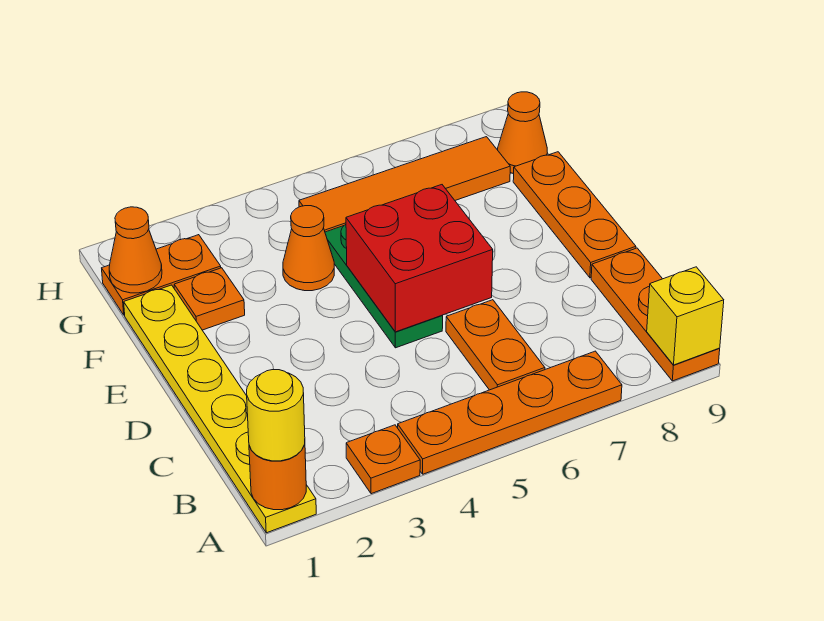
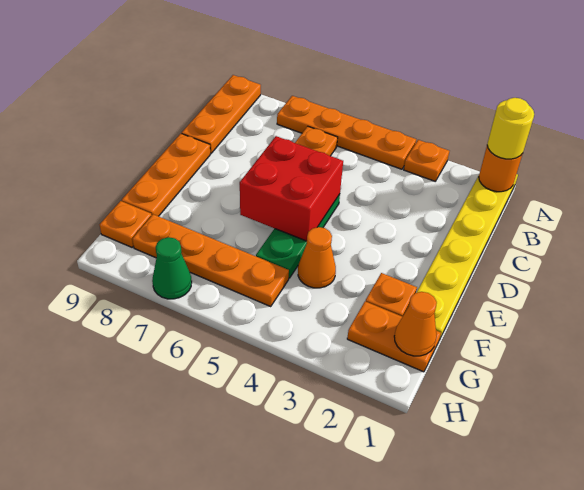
yellow brick A9 level 2 -> none
orange tile G5:G8 level 1 -> orange plate G5:G8 level 1
orange cone G9 level 1 -> orange plate G9 level 1
none -> green cone H7 level 1

